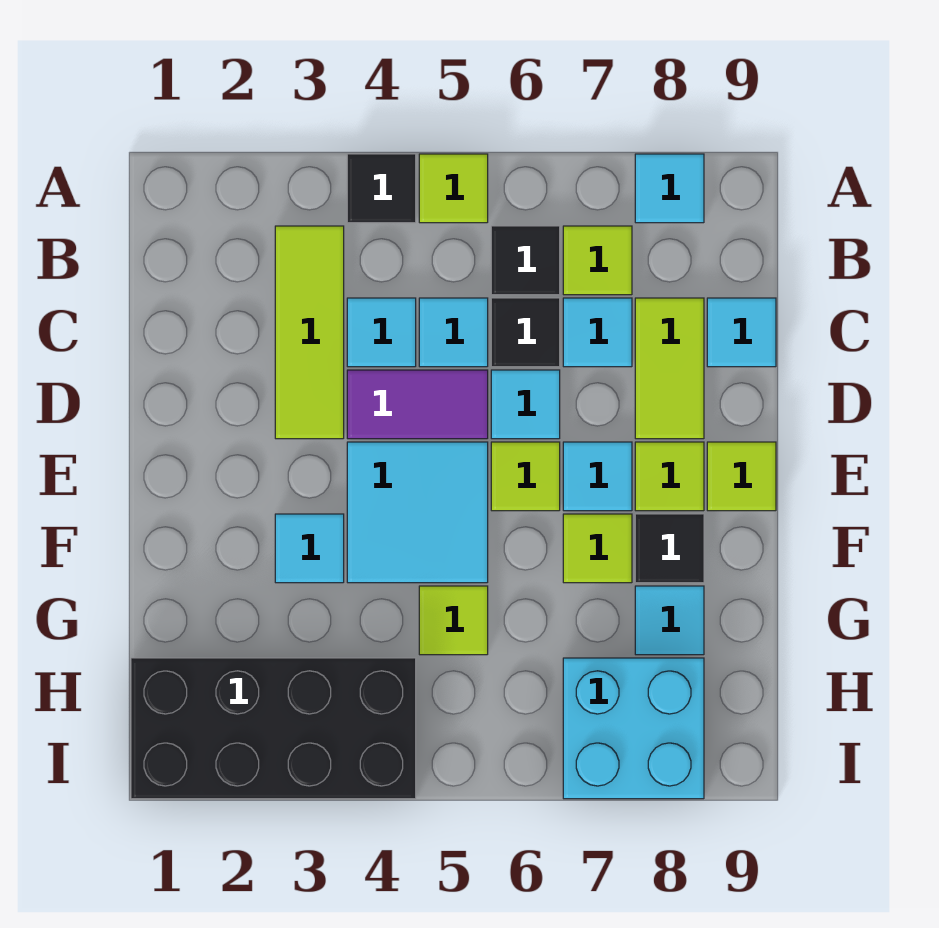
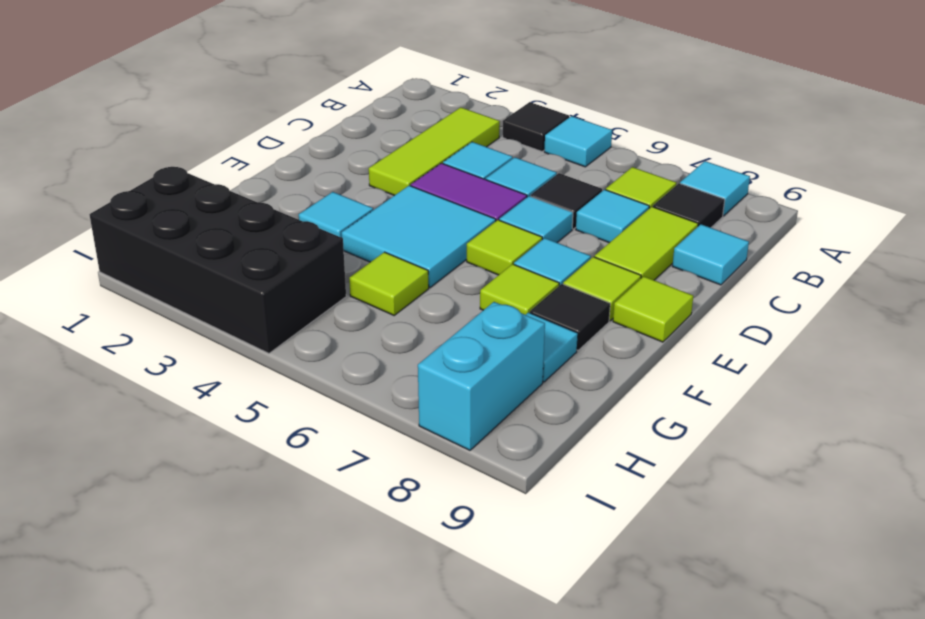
lime tile A5 level 1 -> cyan tile A5 level 1
black tile B6 level 1 -> black tile B8 level 1
cyan brick H7:I8 level 1 -> cyan brick H8:I8 level 1

